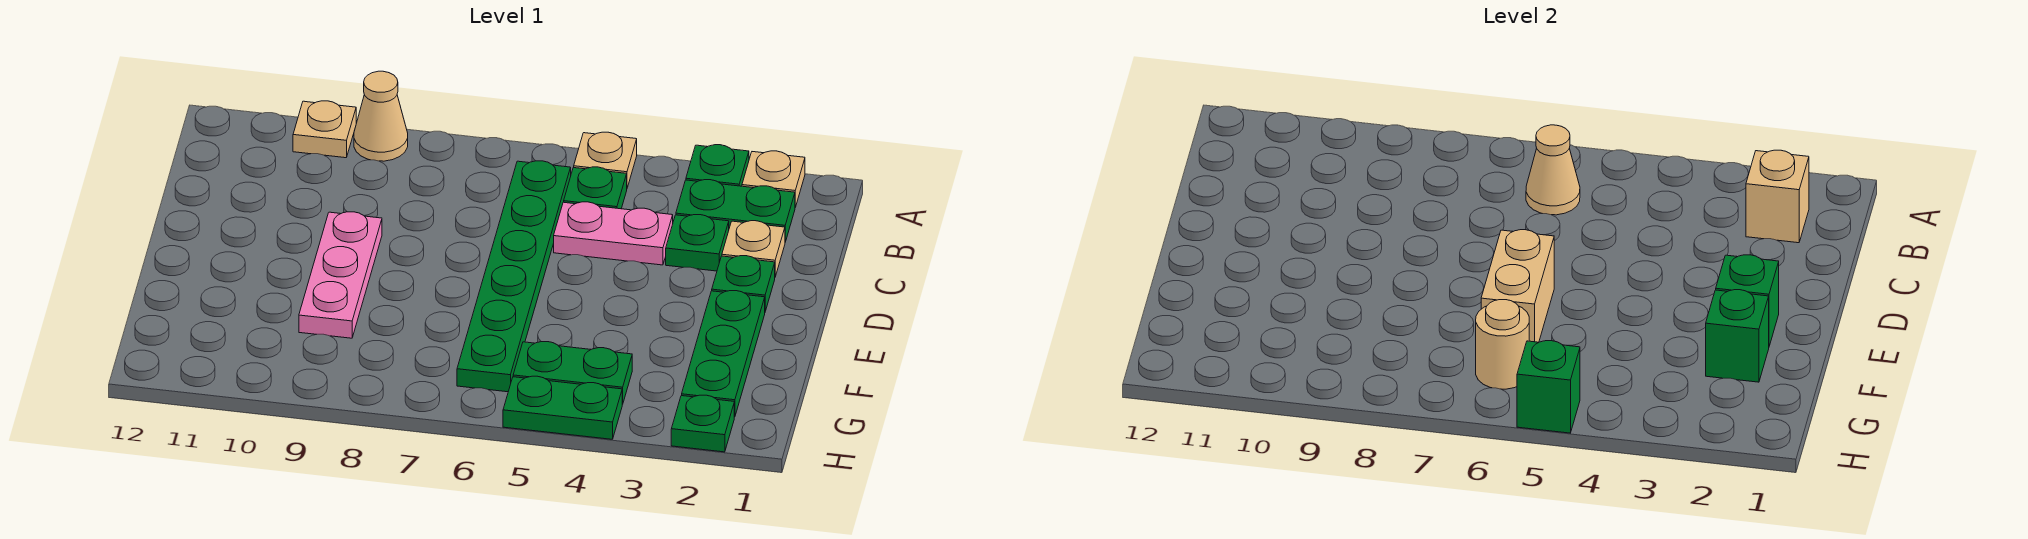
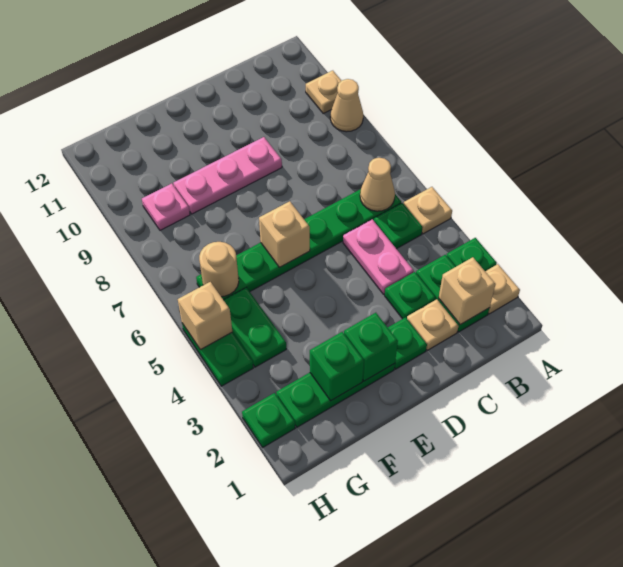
tan brick E6:F6 level 2 -> tan brick E6 level 2
none -> pink plate G9 level 1
green brick H5 level 2 -> tan brick H5 level 2

